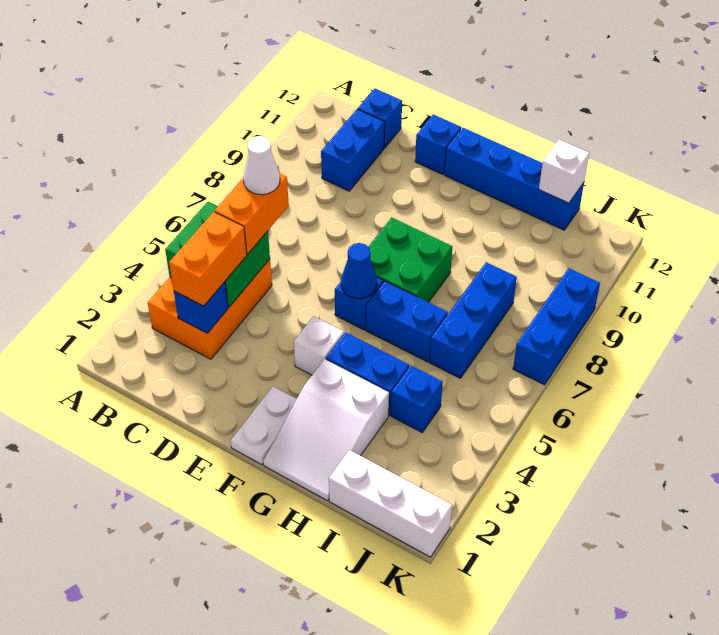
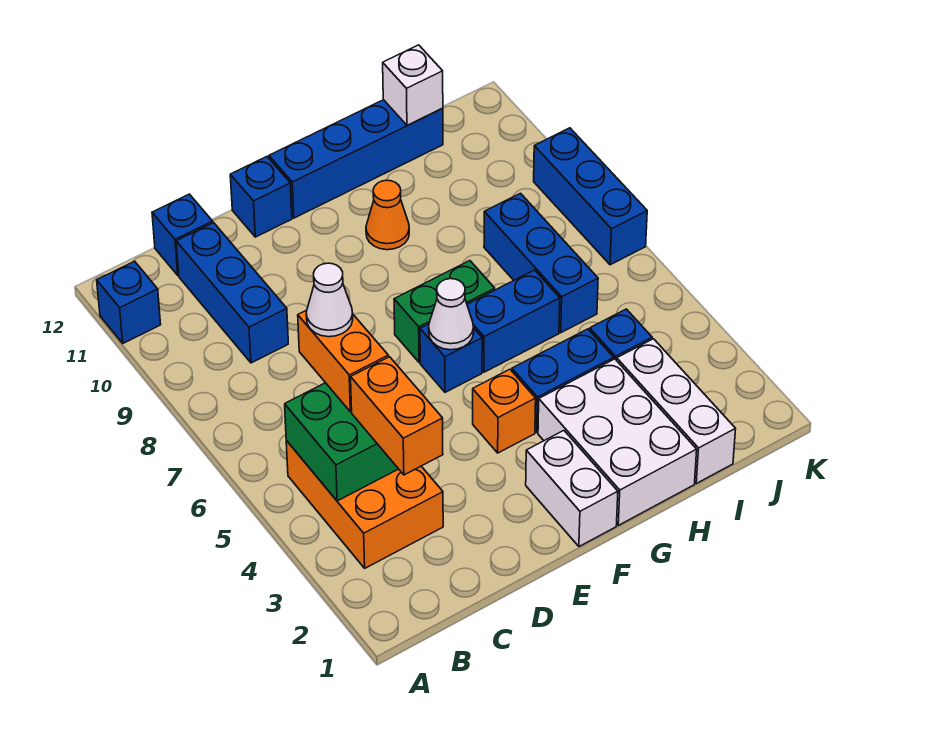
blue brick C3 level 2 -> blue brick A11 level 1
blue brick C10:C11 level 1 -> blue brick C9:C11 level 1
white plate F1:F2 level 1 -> white brick F1:F2 level 1
white brick F4 level 1 -> orange brick F4 level 1
blue cone F6 level 2 -> white cone F6 level 2
green brick F7:G8 level 1 -> green brick F7:G7 level 1
white slope G1:H3 level 1 top 3 -> white brick G1:H3 level 1
none -> orange cone G10 level 1
white brick I1:K1 level 1 -> white brick I1:I3 level 1

